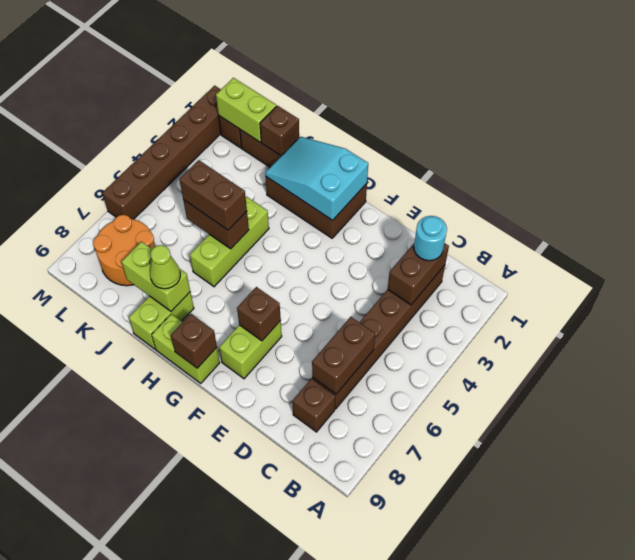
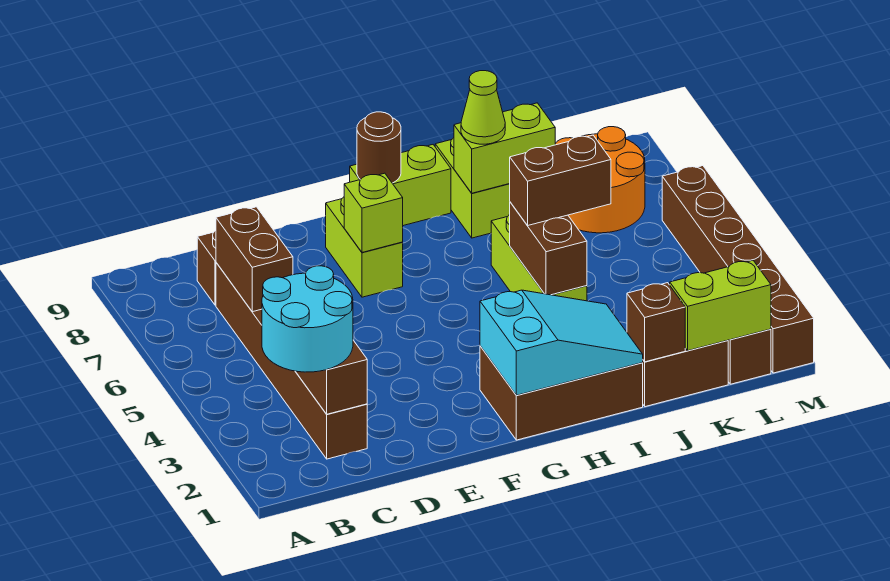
cyan round brick C2 level 3 -> cyan round brick B2:C3 level 3
brown brick F7 level 2 -> lime brick F7 level 2
brown brick G9 level 2 -> brown round brick G9 level 2
brown brick I5:J5 level 2 -> brown brick I4:I5 level 2

